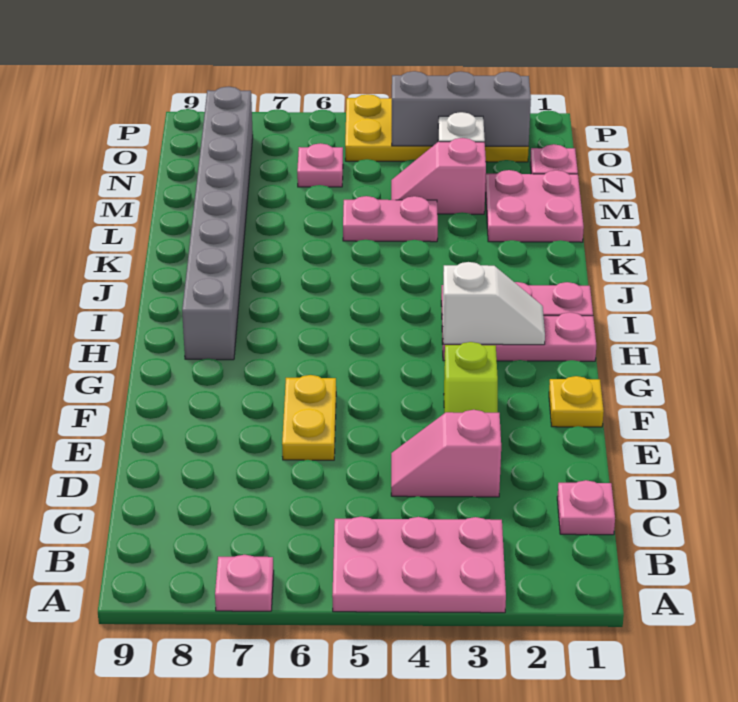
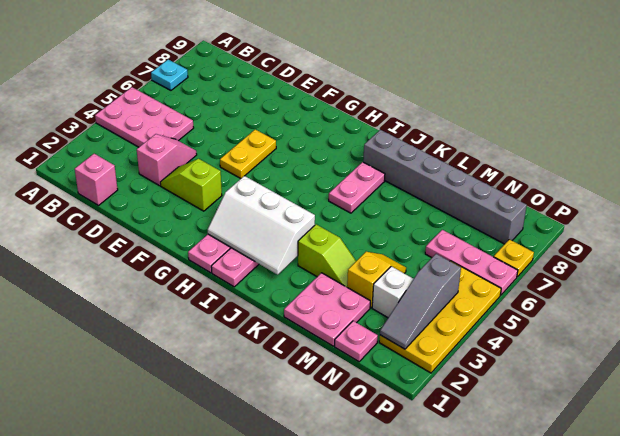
pink plate A3:B5 level 1 -> pink plate A4:C5 level 1
pink plate A7 level 1 -> cyan plate A7 level 1
pink plate C1 level 1 -> pink brick C1 level 1
yellow plate E6:F6 level 1 -> yellow plate F5:F6 level 1
yellow plate F1 level 1 -> yellow plate P7 level 1
white slope H2:H3 level 2 top 3 -> white slope H2:J3 level 2 top 3
grey brick H8:O8 level 1 -> grey brick J8:O8 level 1
none -> lime slope K3:L3 level 1 top K
pink plate L4:L5 level 1 -> pink plate J6:J7 level 1
pink slope M3:M4 level 1 top 3 -> yellow slope M3:M4 level 1 top 3
pink plate N6 level 1 -> pink plate N6:P6 level 1
grey brick O2:O4 level 2 -> grey slope O2:O4 level 2 top 4

